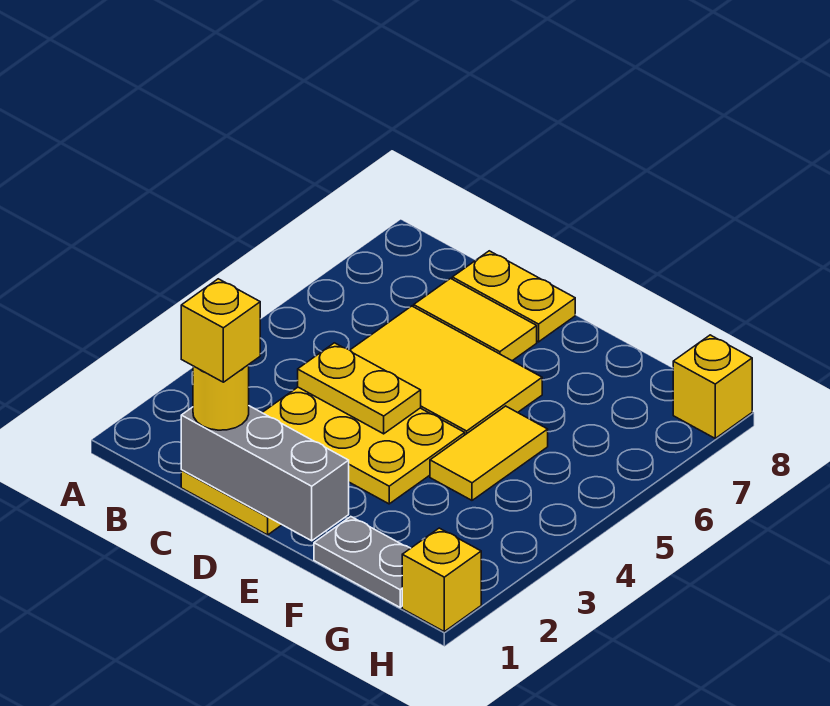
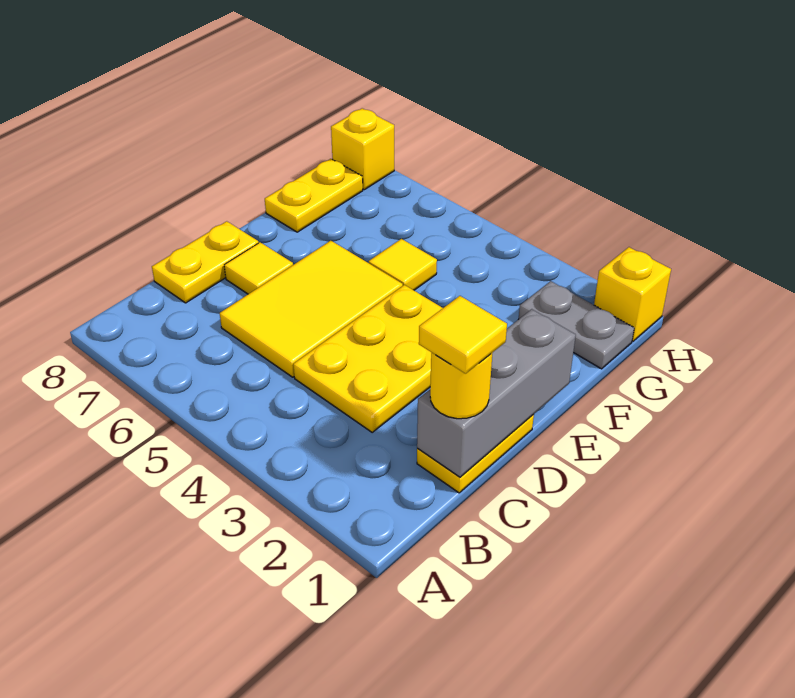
yellow brick C1 level 4 -> yellow tile C1 level 4
yellow plate C4:D4 level 2 -> yellow plate F8:G8 level 1
yellow tile C7:D7 level 1 -> yellow tile D7 level 1
grey plate F1:G1 level 1 -> grey plate G1:G2 level 1
yellow tile F4:F5 level 1 -> yellow tile F5 level 1

